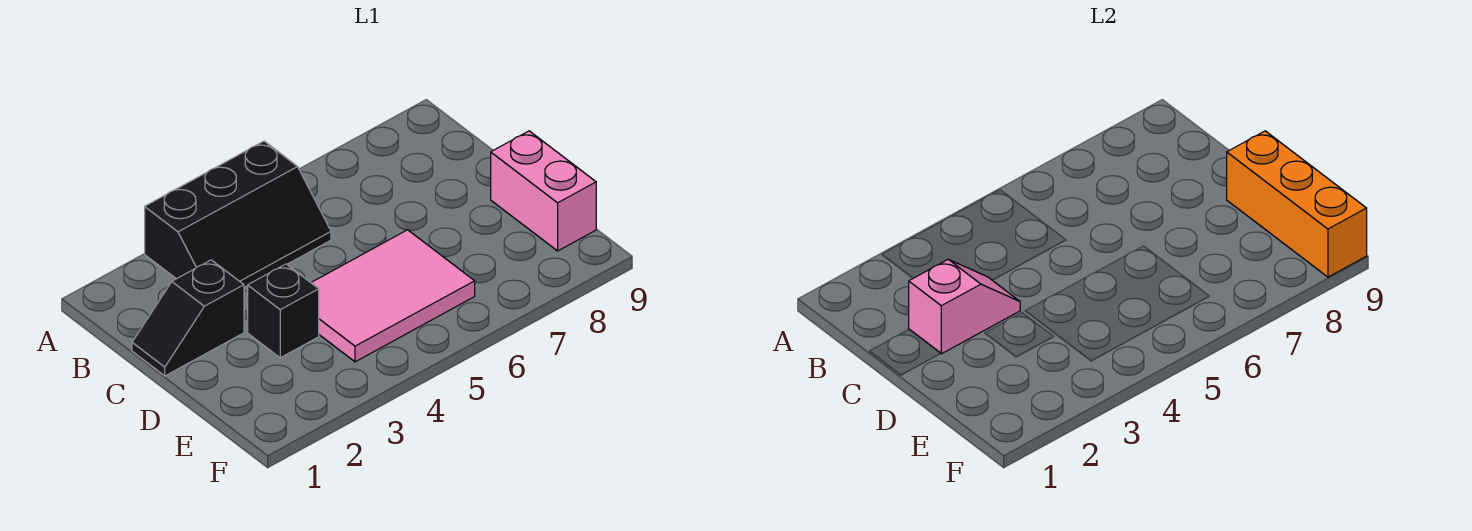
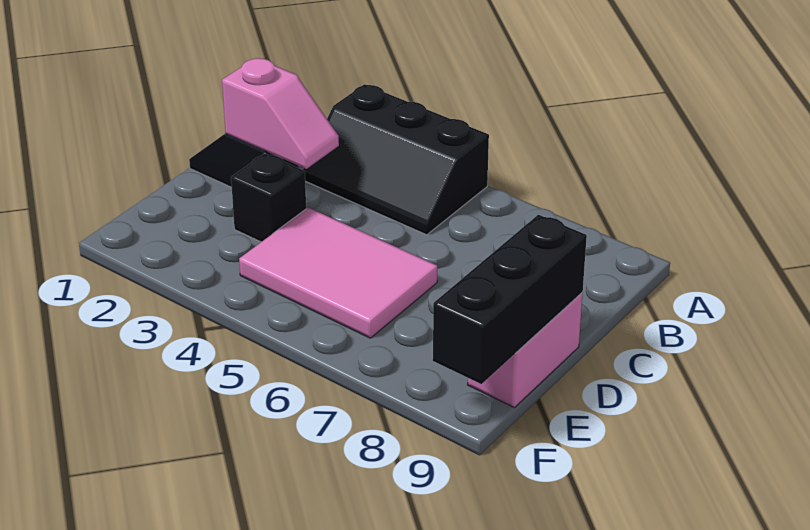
orange brick D9:F9 level 2 -> black brick D9:F9 level 2

